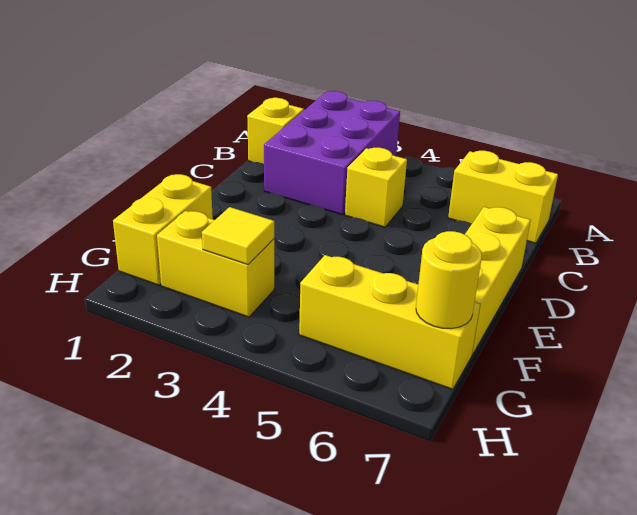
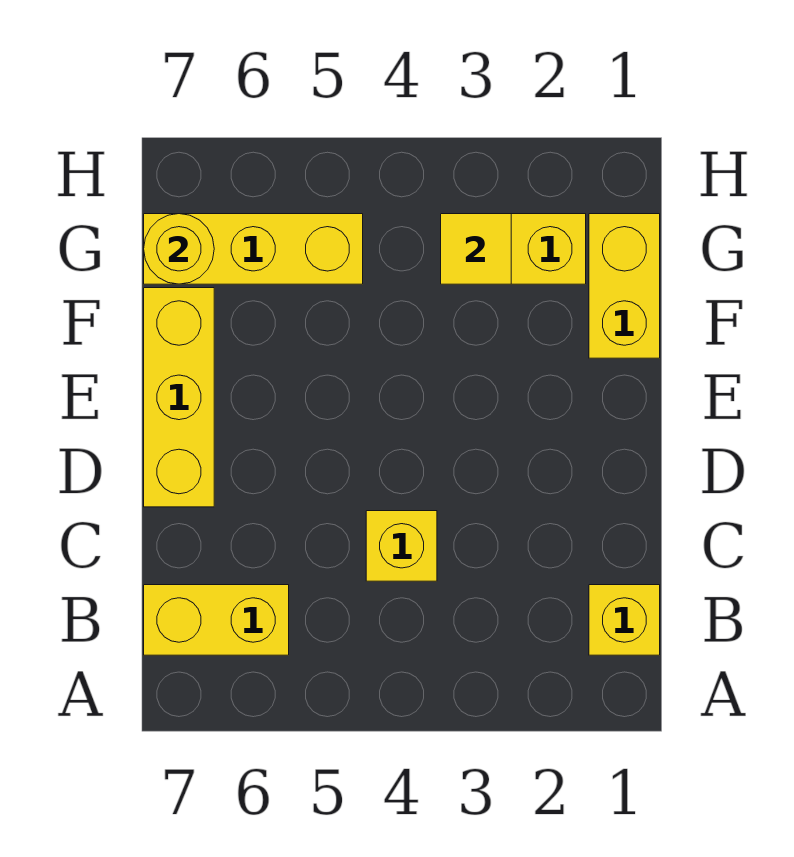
purple brick A2:C3 level 1 -> none

